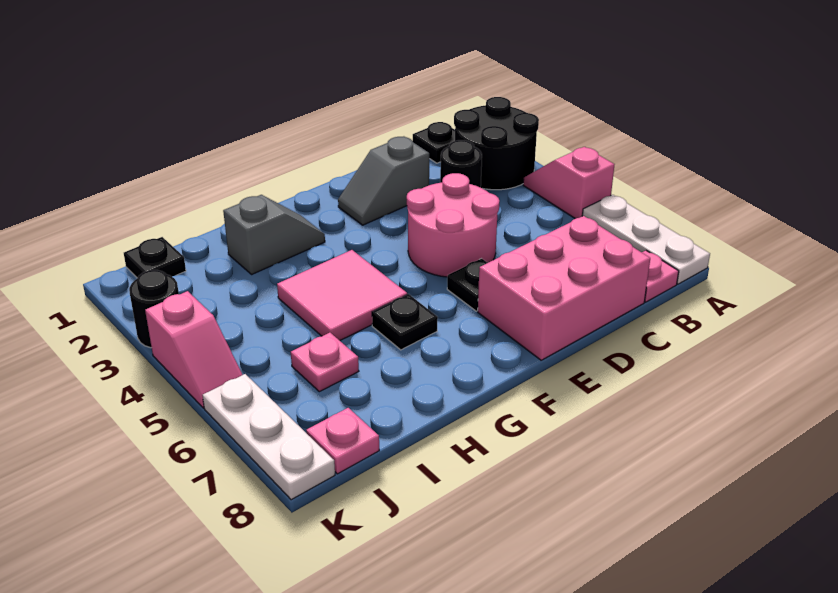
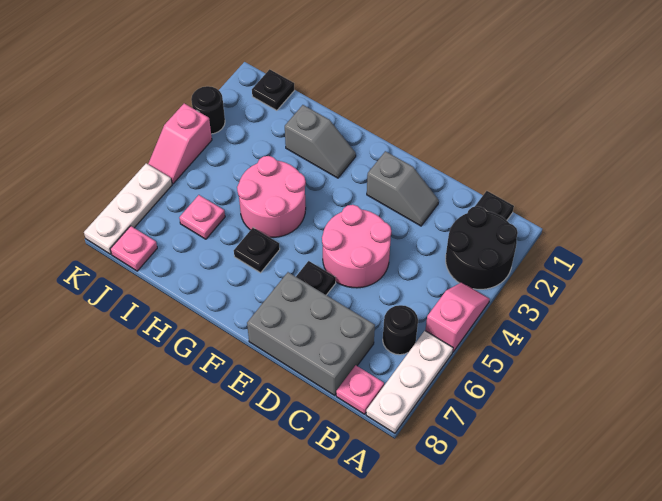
black round brick C3 level 1 -> black round brick B6 level 1
pink brick C7:E8 level 1 -> grey brick C7:E8 level 1
grey slope D2:E2 level 1 top D -> grey slope D2:E2 level 1 top E
pink tile G4:H5 level 1 -> pink round brick G4:H5 level 1

